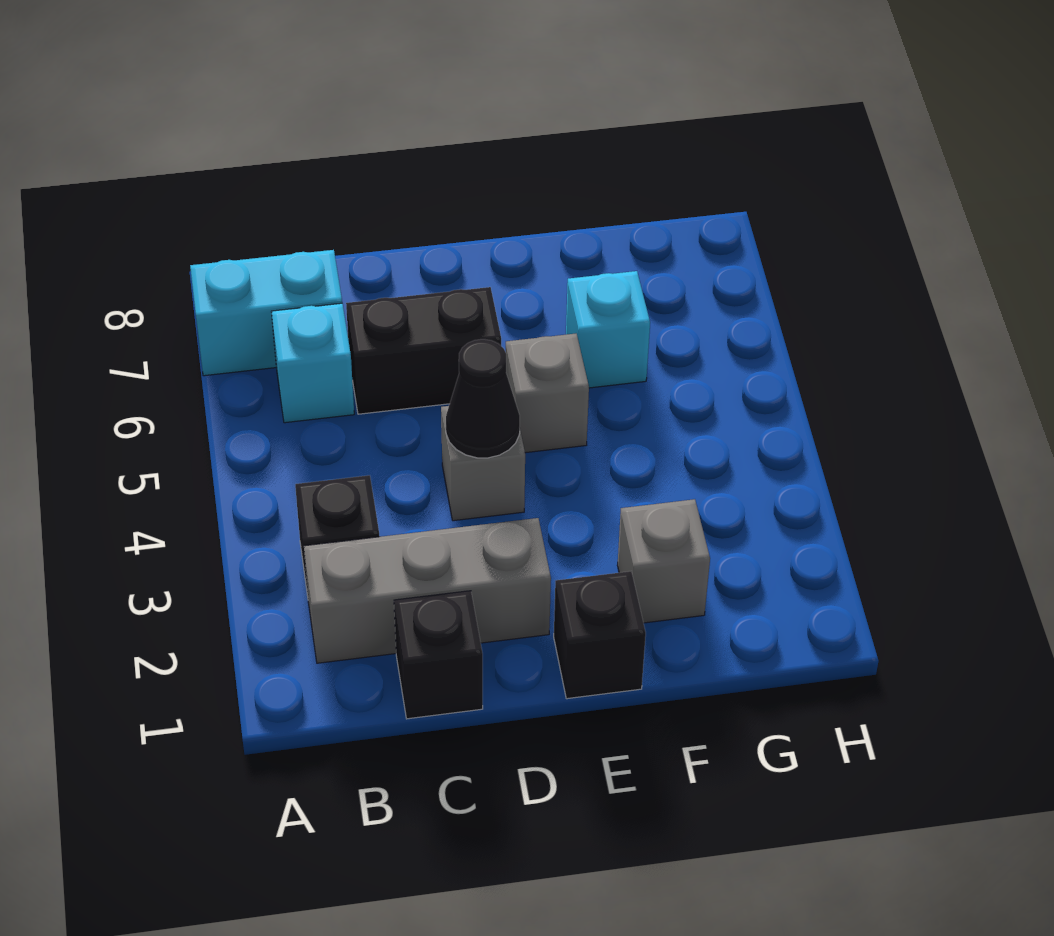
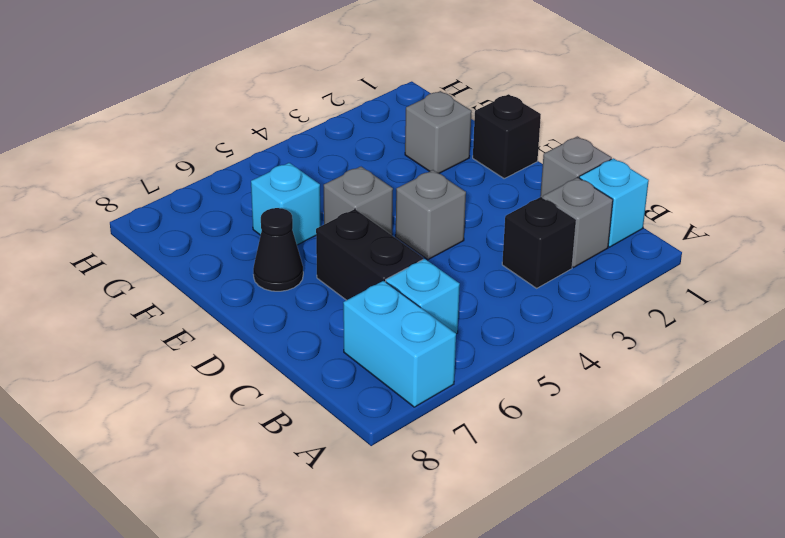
none -> cyan brick B1 level 1
grey brick B2:D2 level 1 -> grey brick B2 level 1
black brick C1 level 1 -> grey brick C1 level 1
black cone D4 level 2 -> black cone E7 level 1

